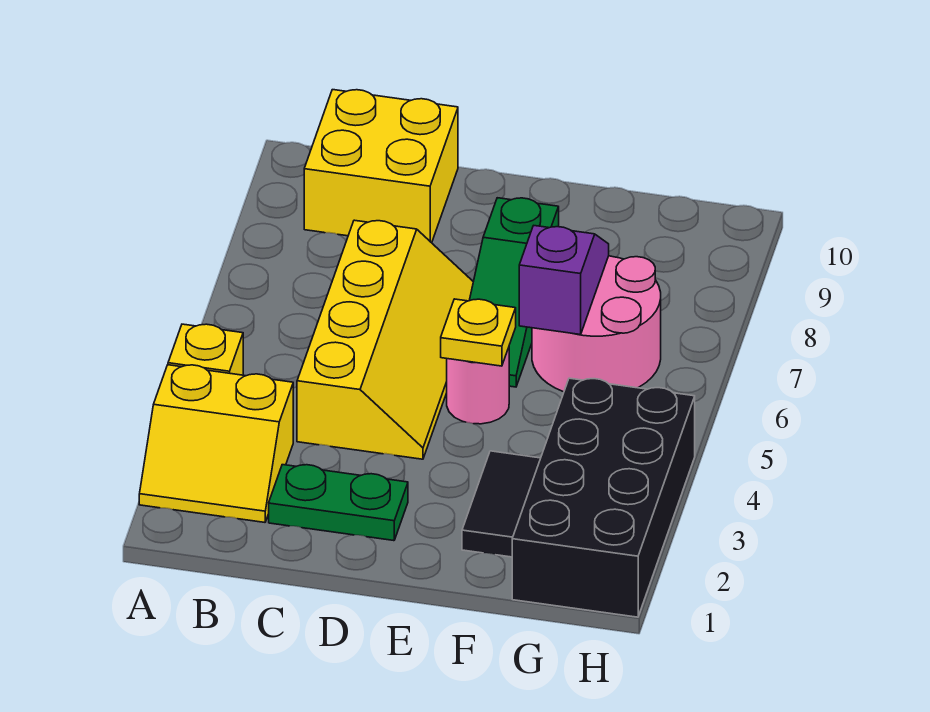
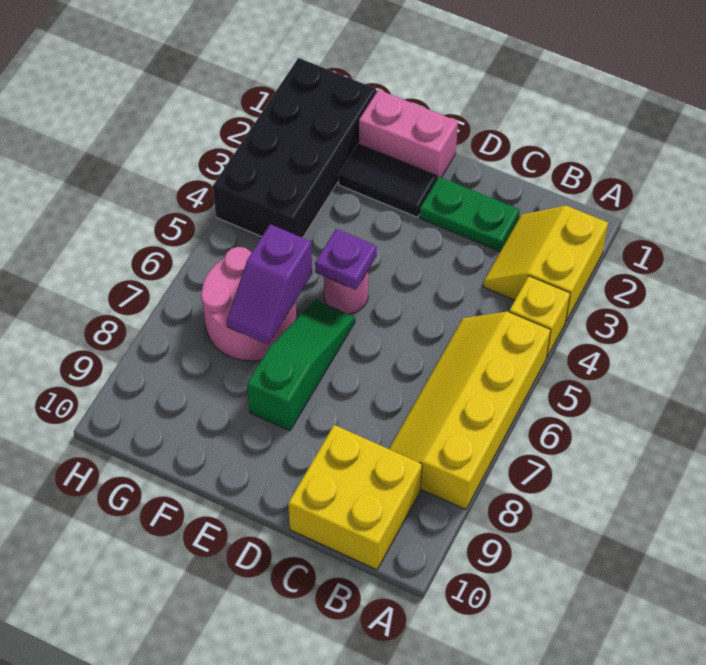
yellow slope A2:B3 level 1 top 3 -> yellow slope A2:B3 level 1 top A
yellow slope C4:D7 level 1 top C -> yellow slope A5:B8 level 1 top A
none -> pink brick E1:F1 level 1
yellow plate E5 level 2 -> purple plate E5 level 2
black tile F2:F3 level 1 -> black tile E2:F2 level 1

